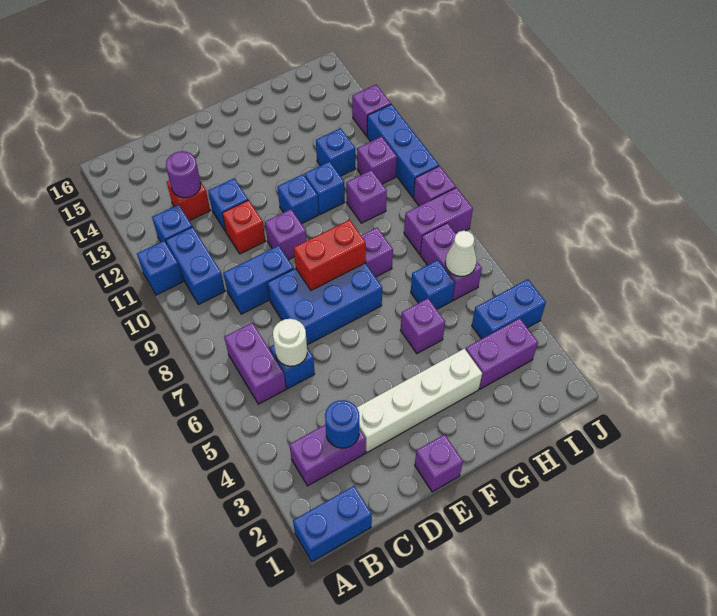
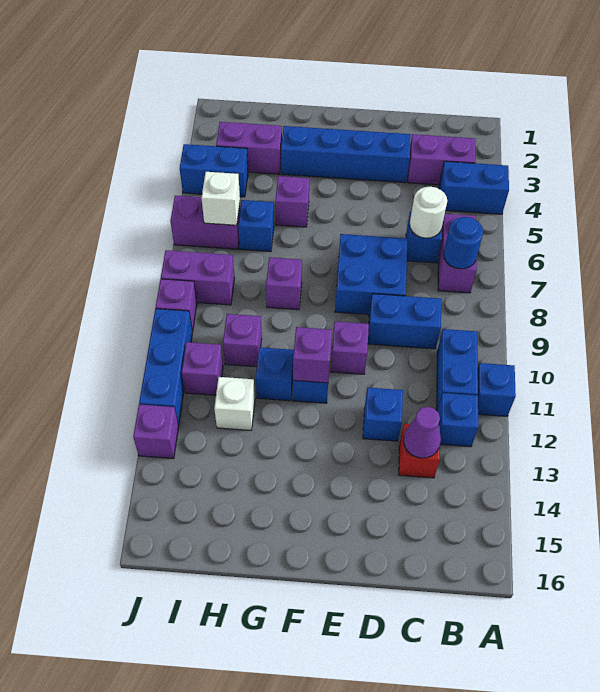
blue brick A1:B1 level 1 -> blue brick A4:B4 level 1
blue round brick C3 level 2 -> blue round brick B7 level 2
purple round brick C13 level 2 -> purple cone C13 level 2
white brick D3:G3 level 1 -> blue brick D3:G3 level 1
blue brick D7:F8 level 1 -> blue brick D7:E8 level 1
red brick D11 level 1 -> none
purple brick E1 level 1 -> purple brick F11 level 2
red brick E8:F8 level 2 -> none
blue brick H12 level 1 -> white brick H12 level 1
purple brick I6:I7 level 1 -> purple brick I6:J6 level 1
white cone I6 level 2 -> white brick I6 level 2

